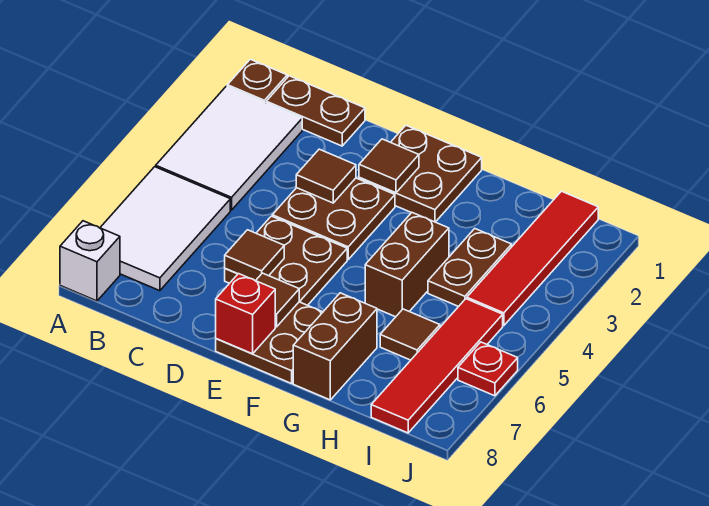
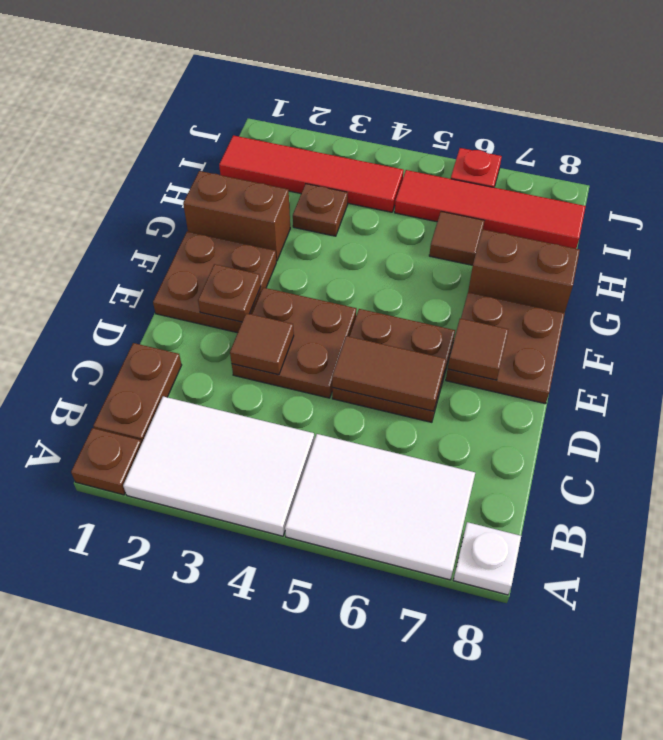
white brick A8 level 1 -> white plate A8 level 1
brown tile D6 level 2 -> brown tile D5:D6 level 2
brown tile E2 level 2 -> brown plate E2 level 2
red brick E8 level 2 -> none
brown brick G4:G5 level 1 -> brown brick G1:G2 level 1
brown plate H3:H4 level 1 -> brown plate H3 level 1

